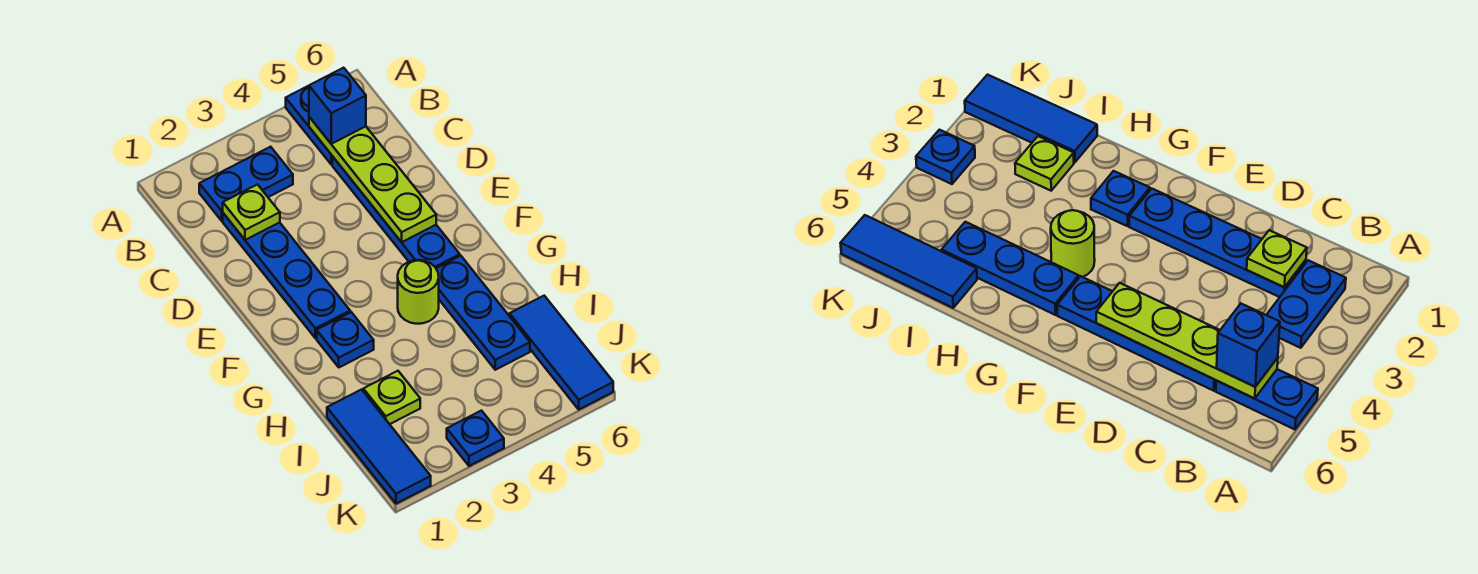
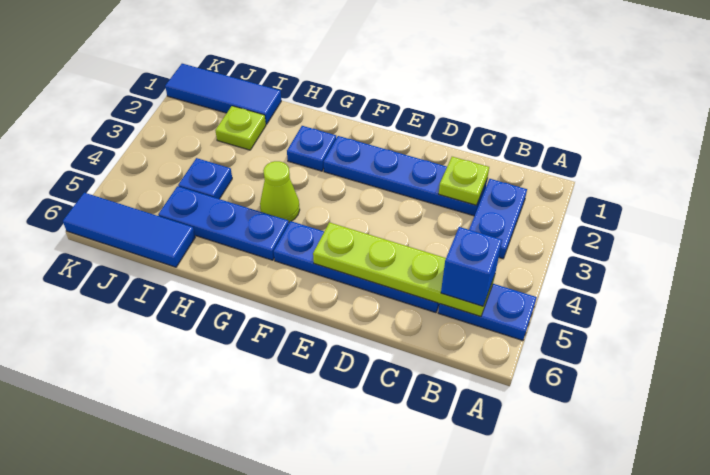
lime round brick G4 level 1 -> lime cone G4 level 1
blue plate K3 level 1 -> blue plate I4 level 1

